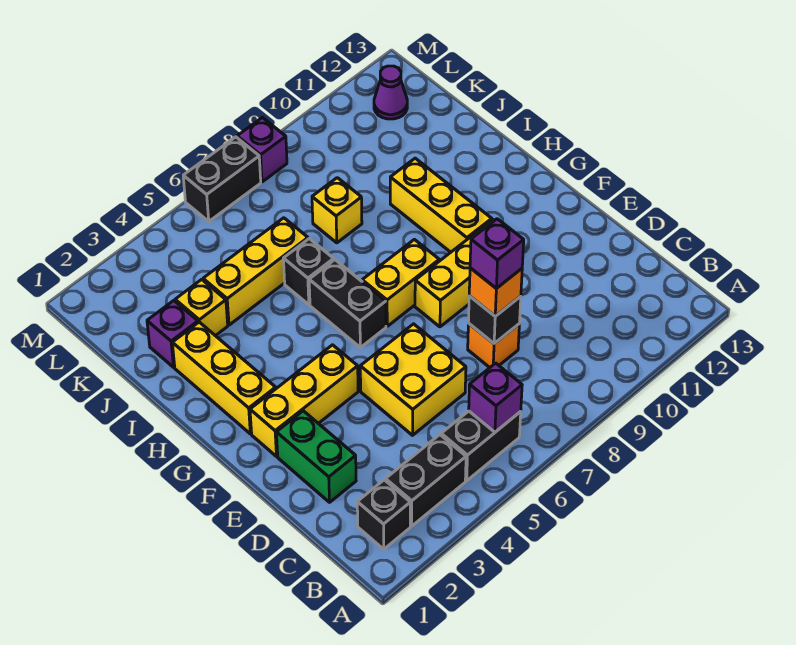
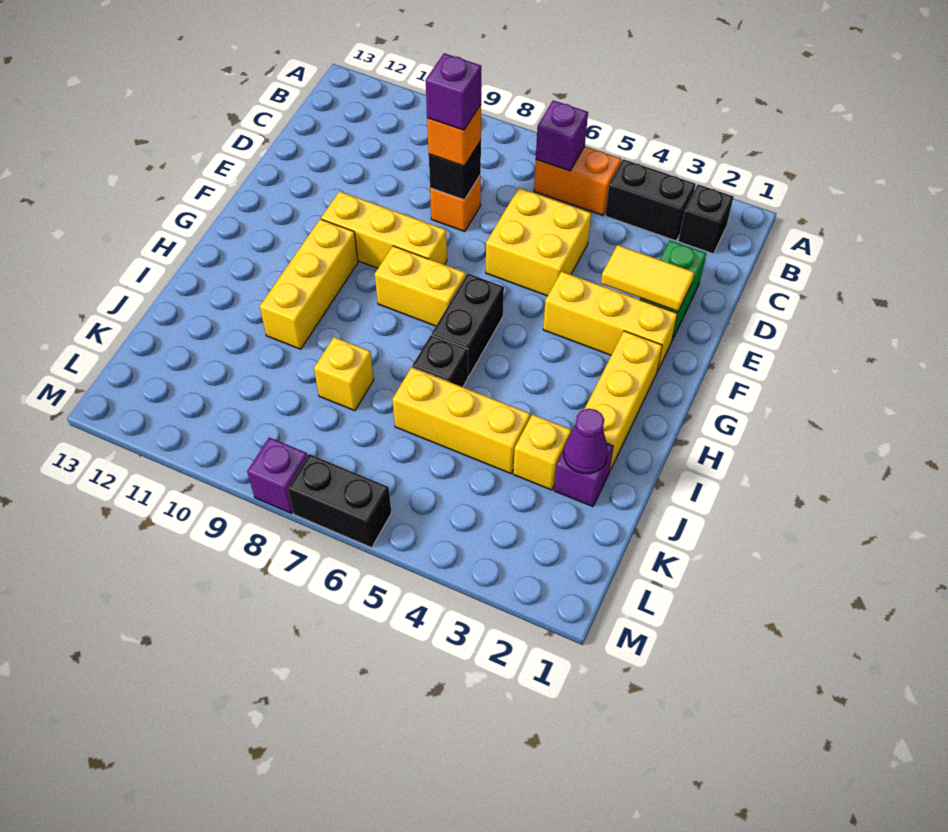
black brick B5:B6 level 1 -> orange brick B5:B6 level 1
none -> yellow tile E2:E3 level 2
purple cone L12 level 1 -> purple cone J2 level 2

